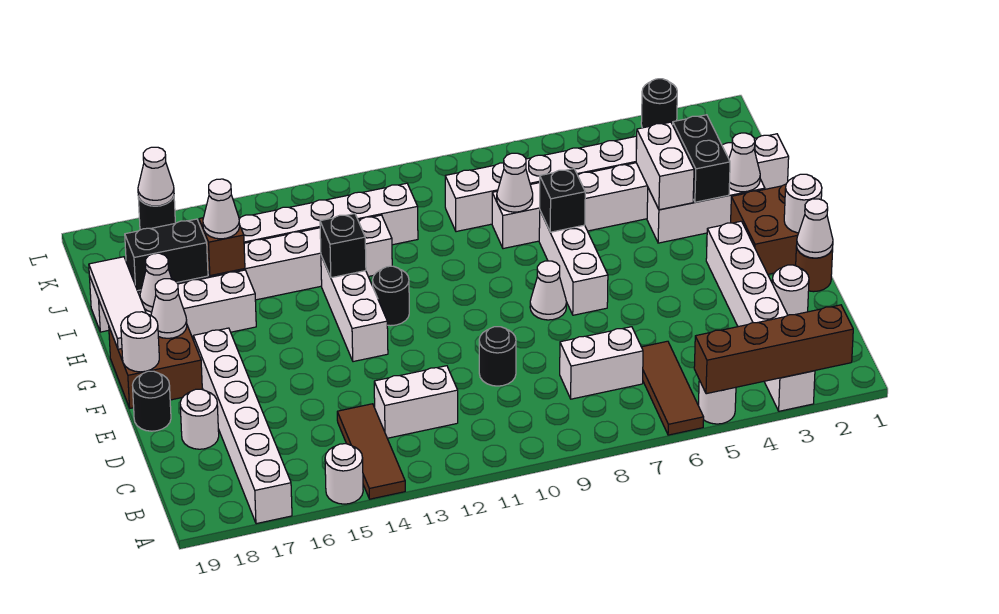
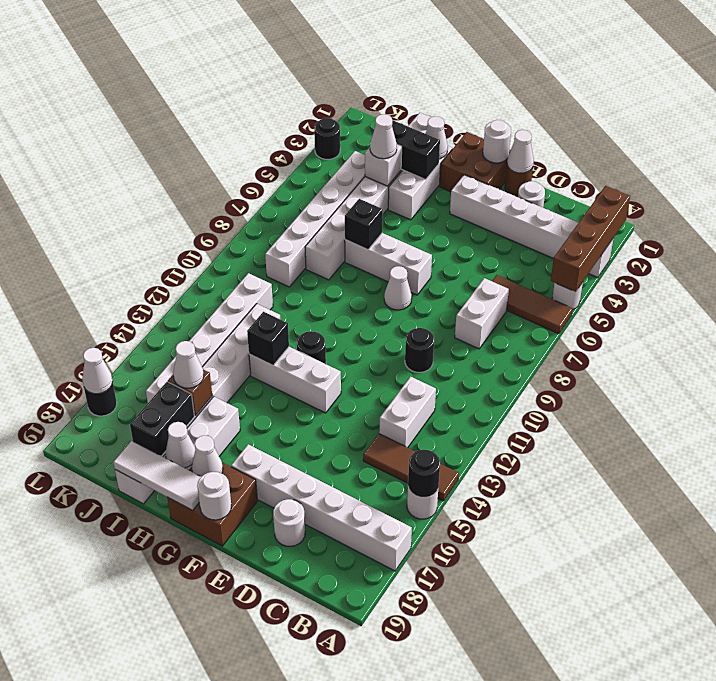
black round brick E19 level 1 -> black round brick A15 level 2
white brick H4:I4 level 2 -> white brick I4 level 2
white cone I8 level 2 -> white cone I4 level 3

